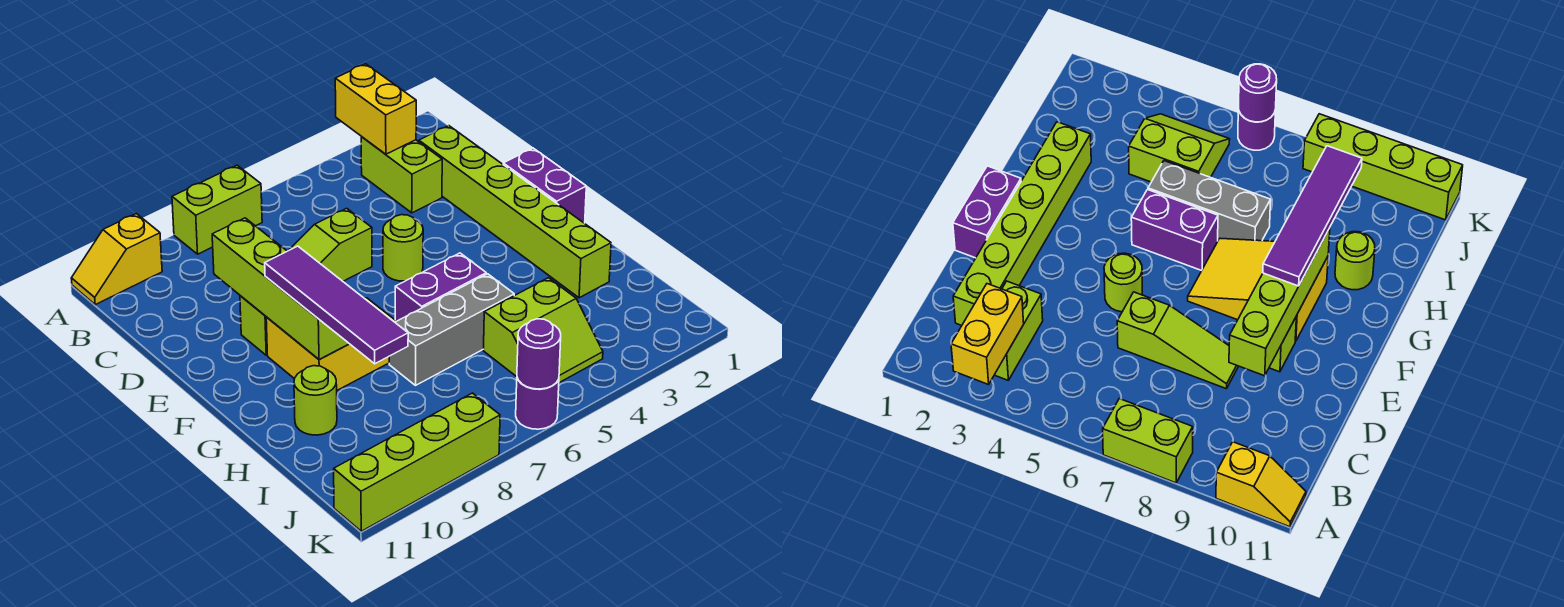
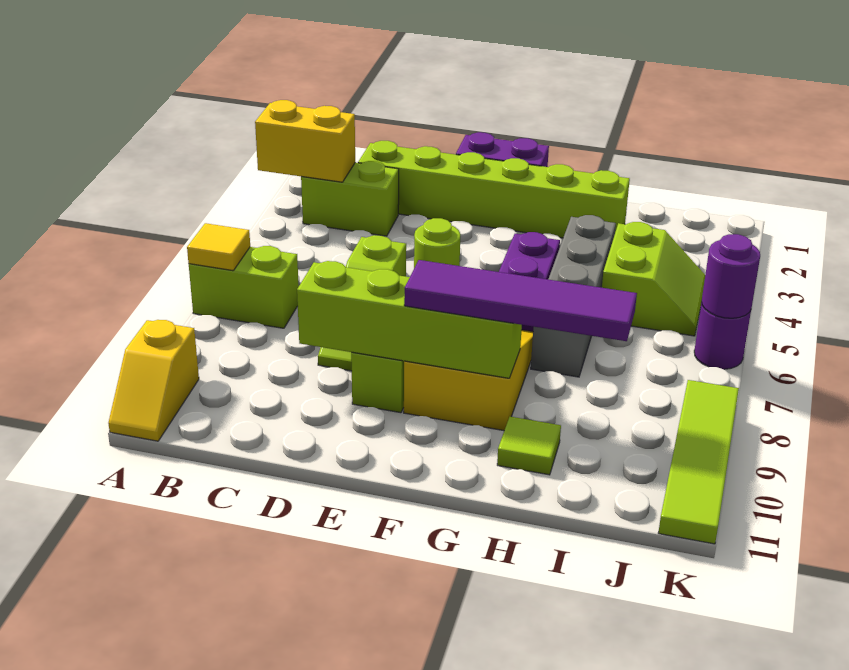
lime brick A7:A8 level 1 -> lime brick A7:B7 level 1
none -> yellow tile A7 level 2
grey brick H5:H7 level 1 -> grey brick H4:H7 level 1
lime round brick H10 level 1 -> lime tile H10 level 1
lime brick K8:K11 level 1 -> lime tile K8:K11 level 1

